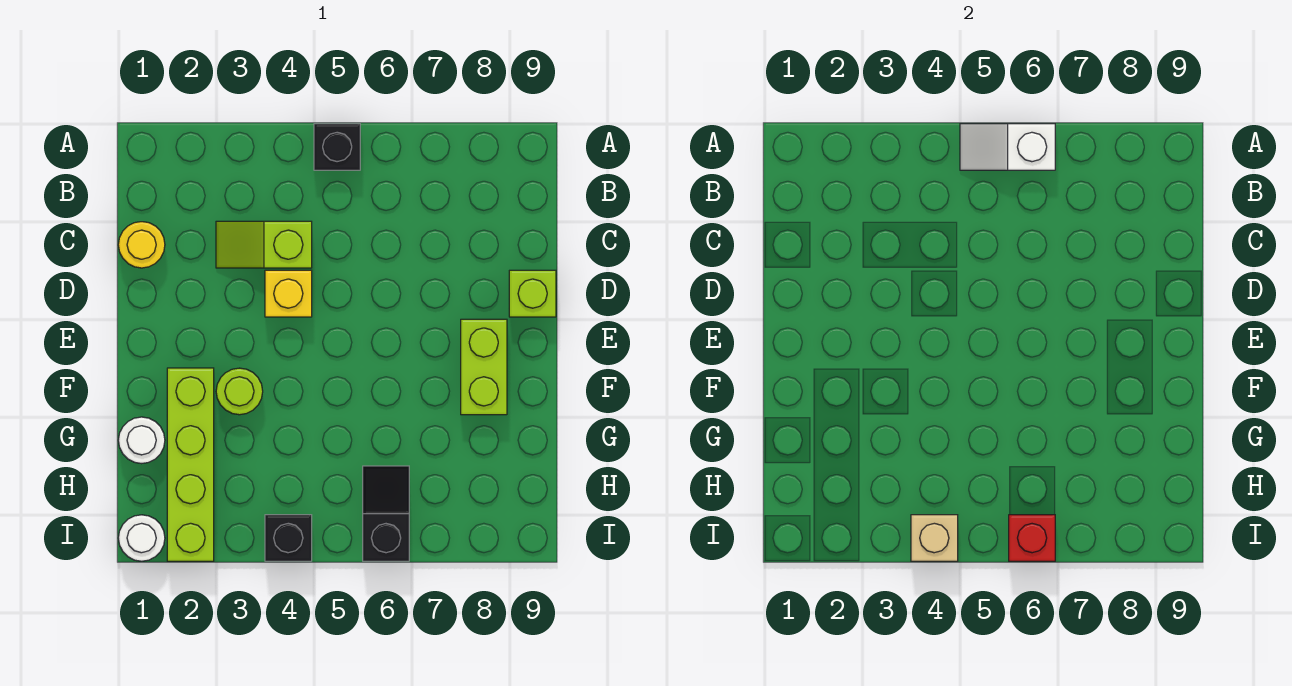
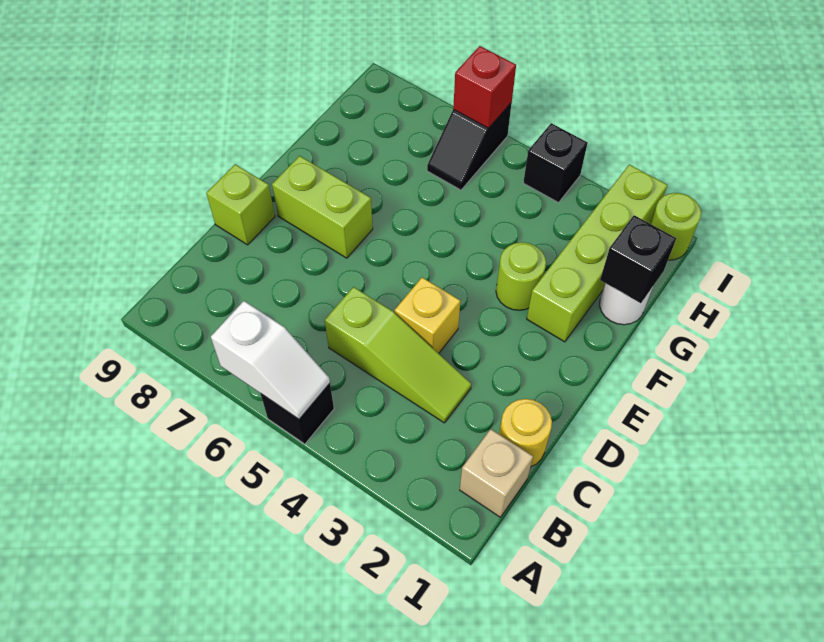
lime slope C3:C4 level 1 top 4 -> lime slope C3:C5 level 1 top 5
lime brick E8:F8 level 1 -> lime brick E7:E8 level 1
none -> black brick G1 level 2
white round brick I1 level 1 -> lime round brick I1 level 1
tan brick I4 level 2 -> tan brick B1 level 1

